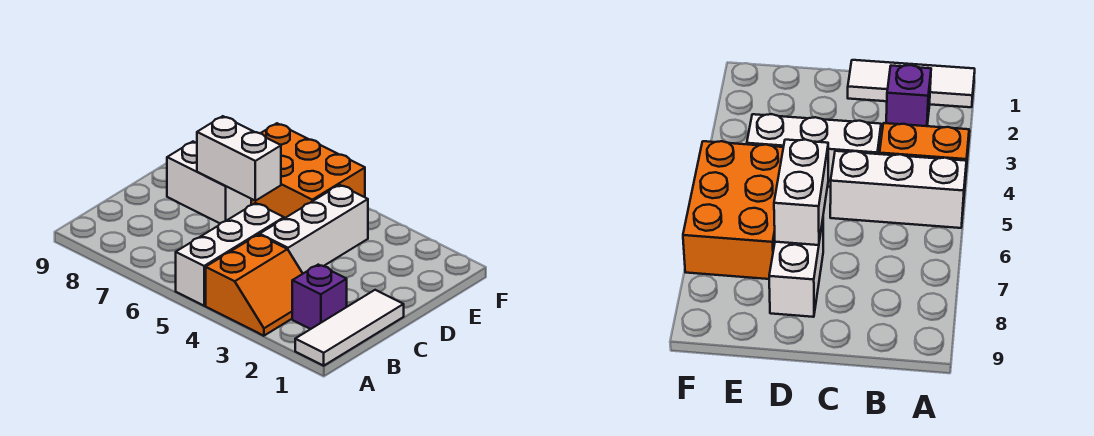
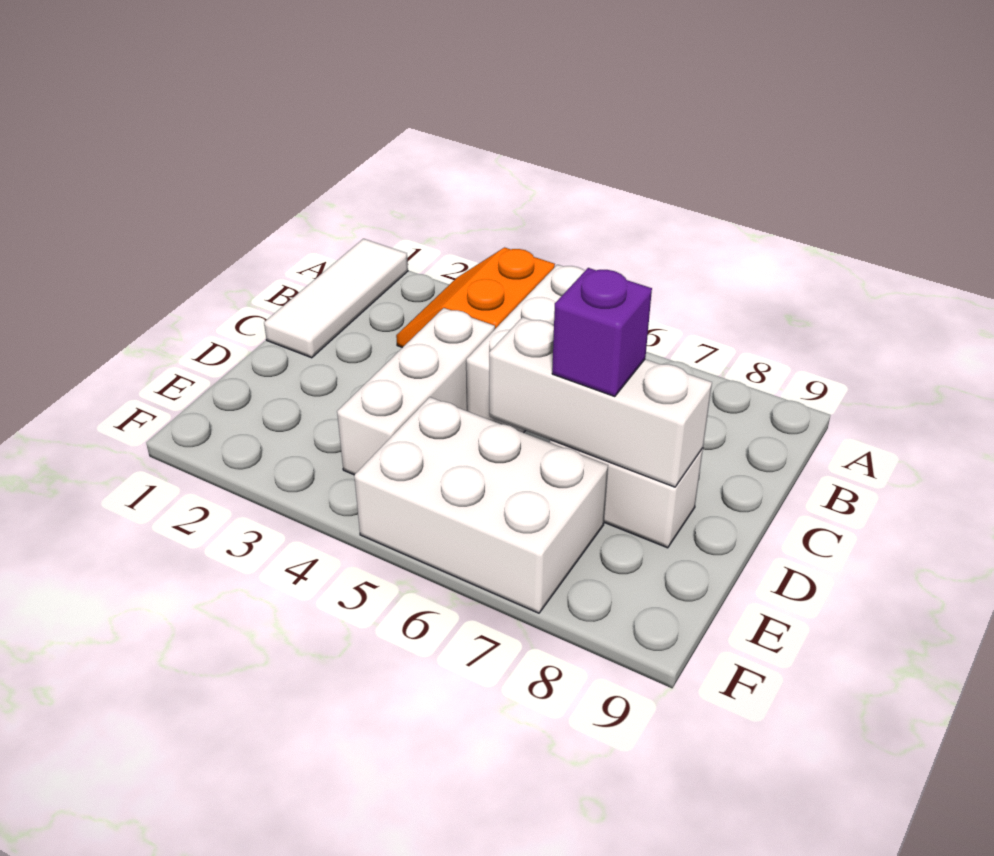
purple brick B2 level 1 -> purple brick D7 level 3
white brick D6:D7 level 2 -> white brick D6:D8 level 2
orange brick E5:F7 level 1 -> white brick E5:F7 level 1

